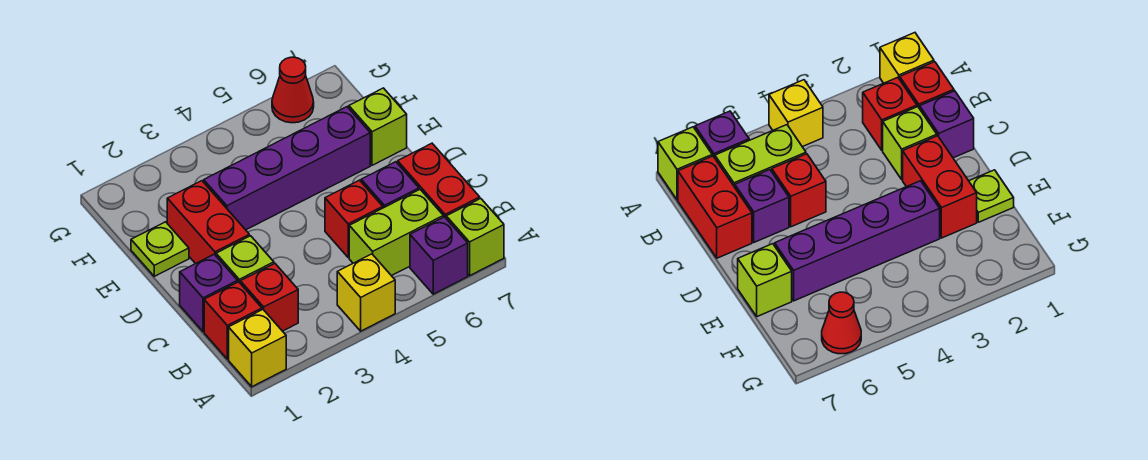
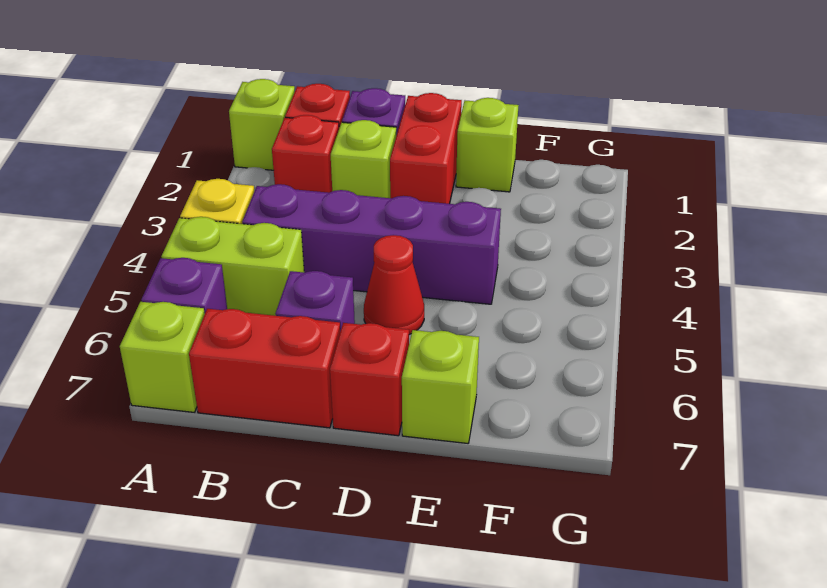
yellow brick A1 level 1 -> lime brick A1 level 1
lime brick B5:B6 level 1 -> lime brick A5:B5 level 1
red brick C5 level 1 -> red brick D7 level 1
red brick D2:E2 level 1 -> red brick D1:D2 level 1
lime plate E1 level 1 -> lime brick E1 level 1
purple brick E3:E6 level 1 -> purple brick B4:E4 level 1
red cone G6 level 1 -> red cone D5 level 1

